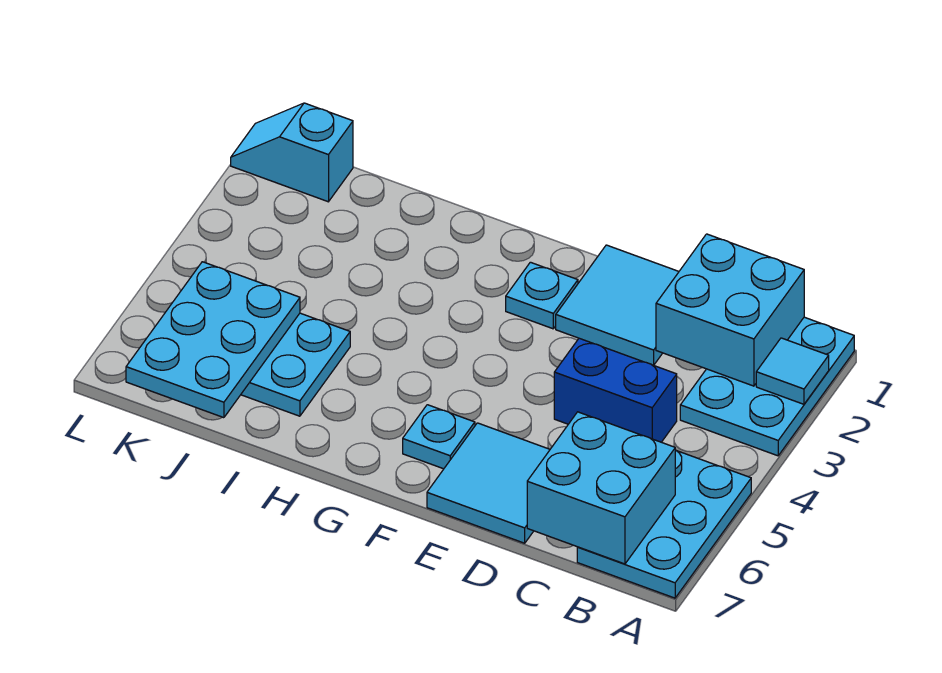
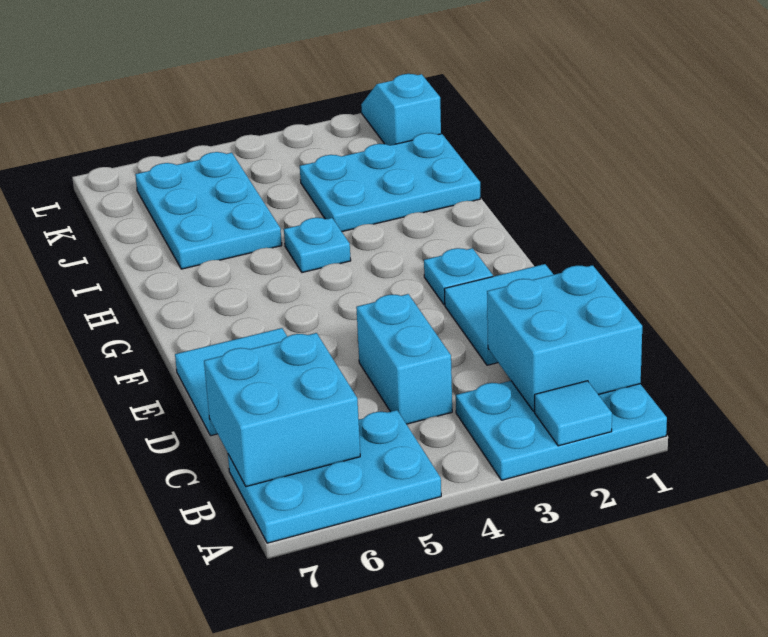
blue brick C4:D4 level 1 -> cyan brick C4:D4 level 1
cyan plate F6 level 1 -> cyan plate H4 level 1
cyan plate J5:K7 level 2 -> cyan plate I1:J3 level 1

